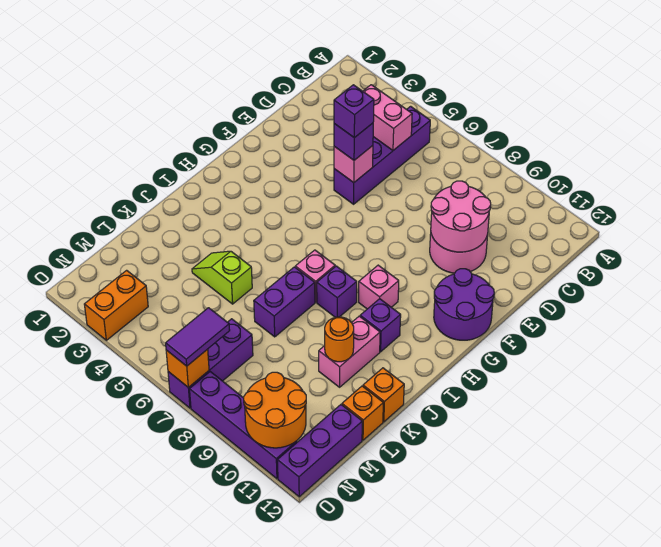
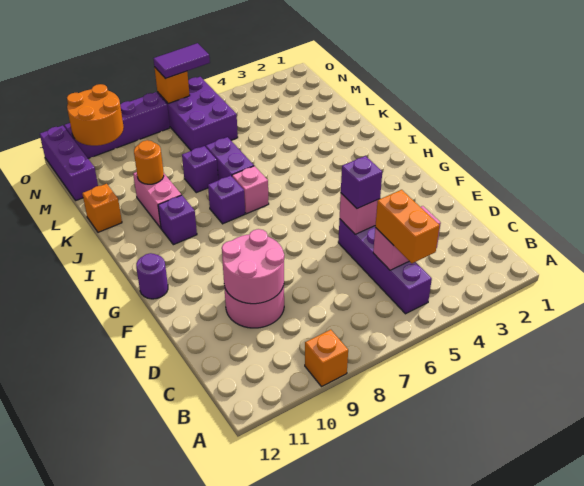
purple brick E5 level 4 -> purple brick K8 level 1
purple round brick F11:G12 level 1 -> purple round brick G12 level 1
pink brick H9 level 1 -> none
lime slope K4:K5 level 1 top 5 -> none
orange brick L12 level 1 -> orange brick A9 level 1
purple brick M7:O7 level 1 -> purple brick M6:O7 level 1
orange brick N3:O3 level 1 -> orange brick B5:C5 level 3
purple tile N7:O7 level 3 -> purple tile O6:O7 level 3

